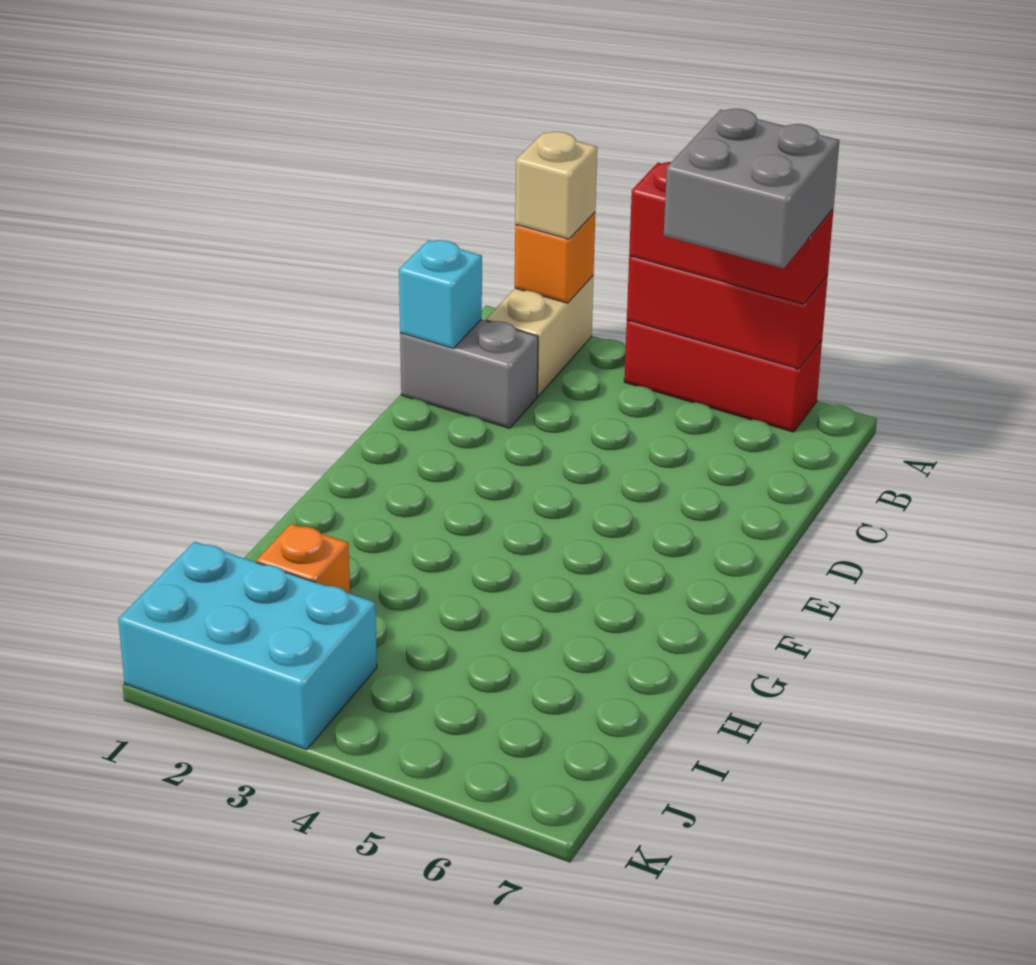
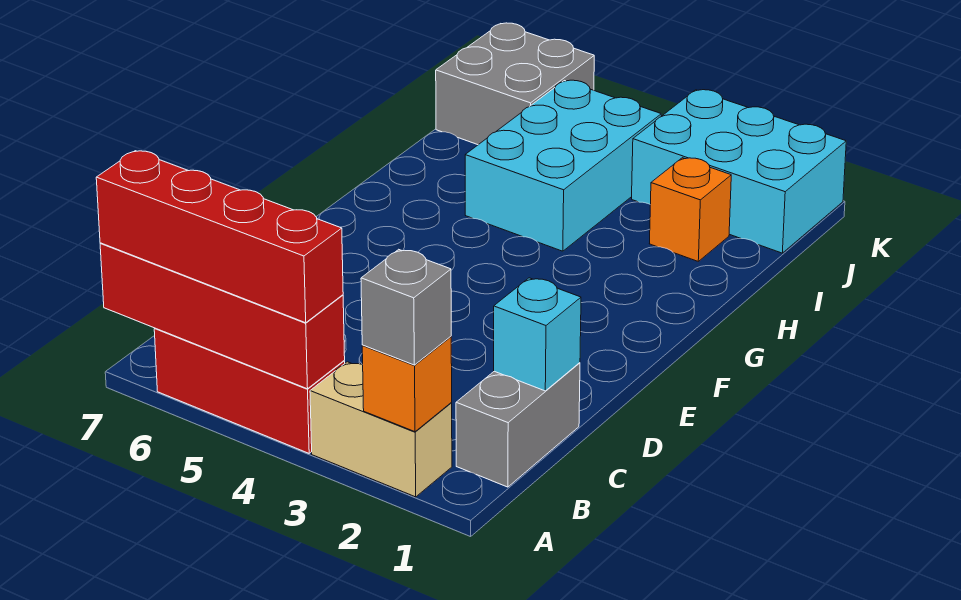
tan brick A2:B2 level 1 -> tan brick A2:A3 level 1
tan brick A2 level 3 -> grey brick A2 level 3
red brick A4:A6 level 2 -> red brick A4:A7 level 2
red brick A4:A6 level 3 -> red brick A4:A7 level 3
grey brick A5:B6 level 4 -> grey brick J6:K7 level 1
grey brick C1:C2 level 1 -> grey brick B1:C1 level 1
none -> cyan brick H4:J5 level 1

